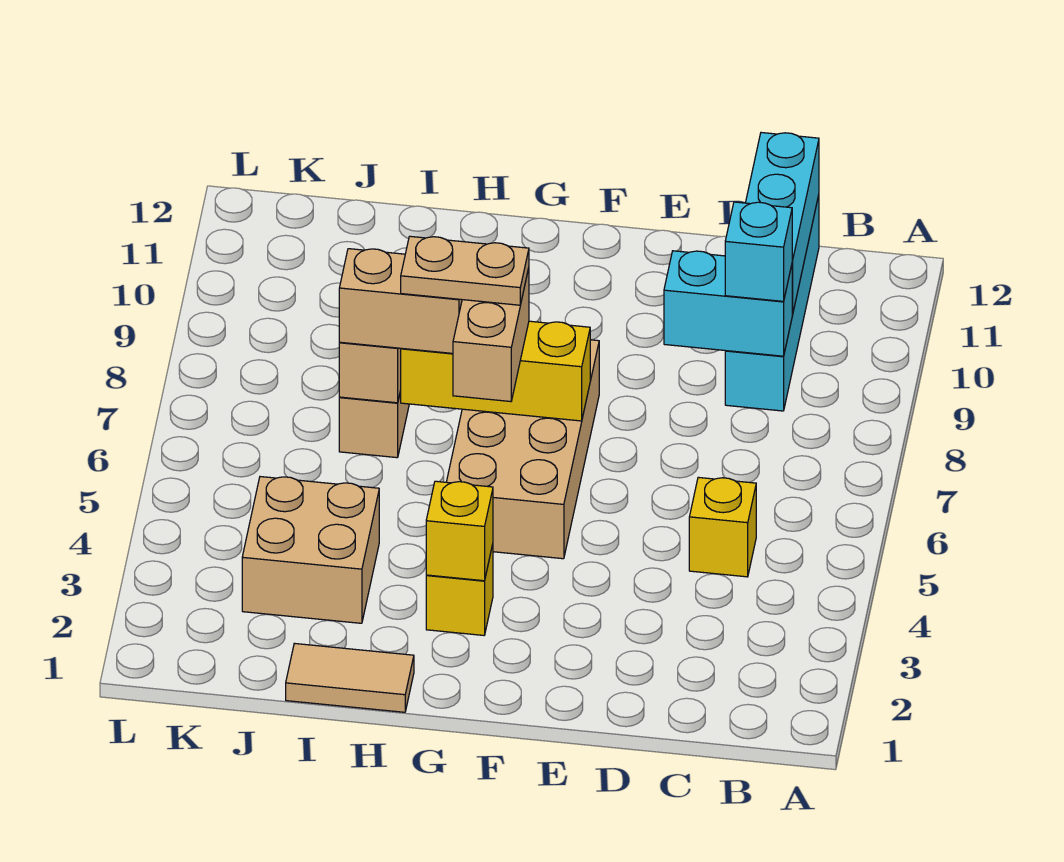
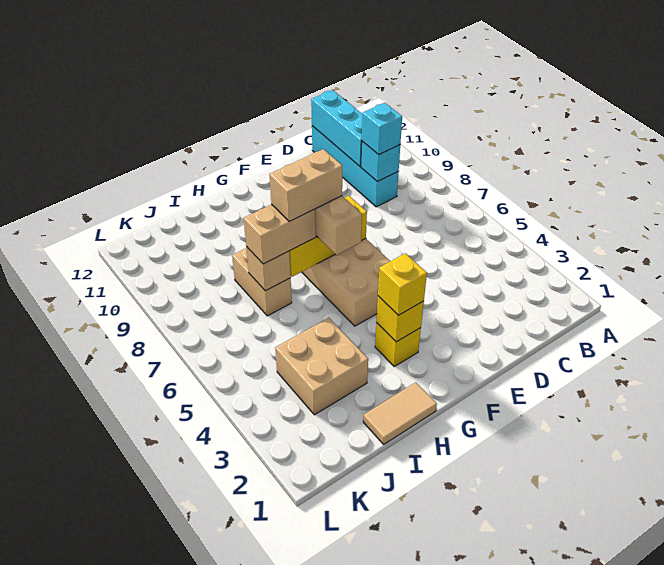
yellow brick C5 level 1 -> yellow brick G3 level 3
cyan brick C9:D9 level 2 -> cyan brick C9 level 2
tan plate G7:H7 level 4 -> tan brick G7:H7 level 4

